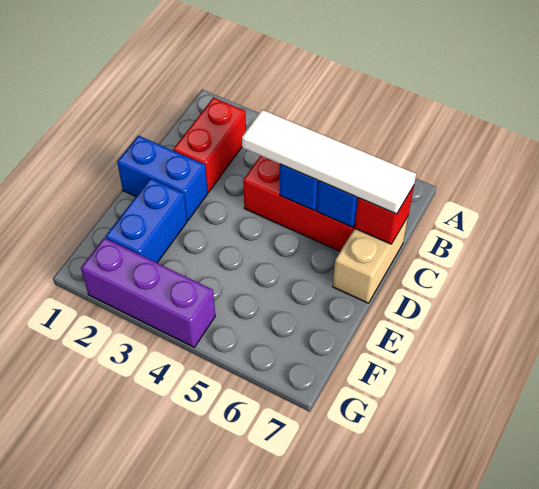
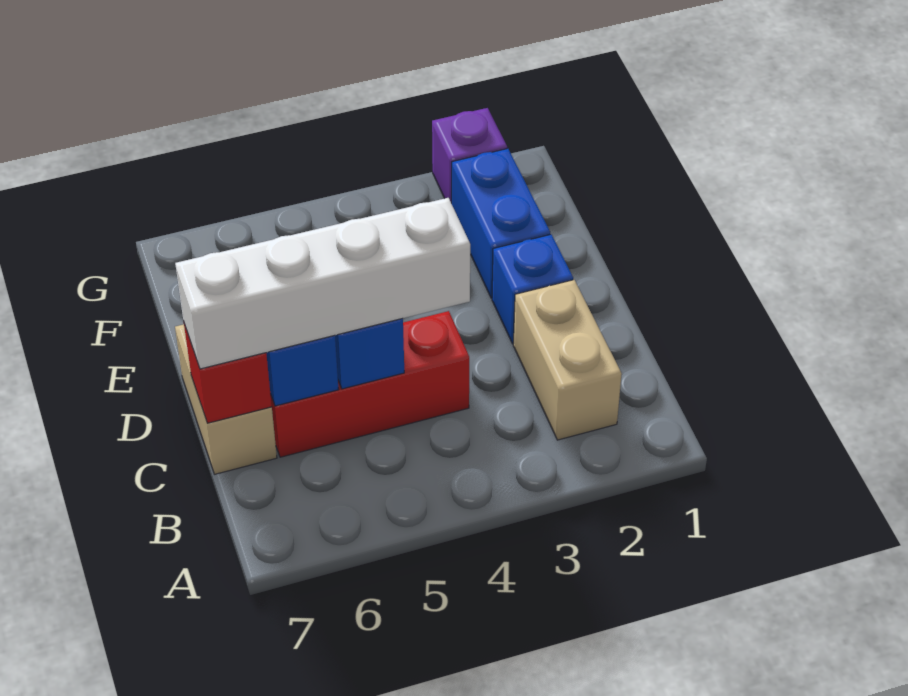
red brick B2:C2 level 1 -> tan brick B2:C2 level 1
white tile C4:C7 level 3 -> white brick C4:C7 level 3
blue brick D1:D2 level 1 -> blue brick D2 level 1
purple brick G2:G4 level 1 -> purple brick G2 level 1

